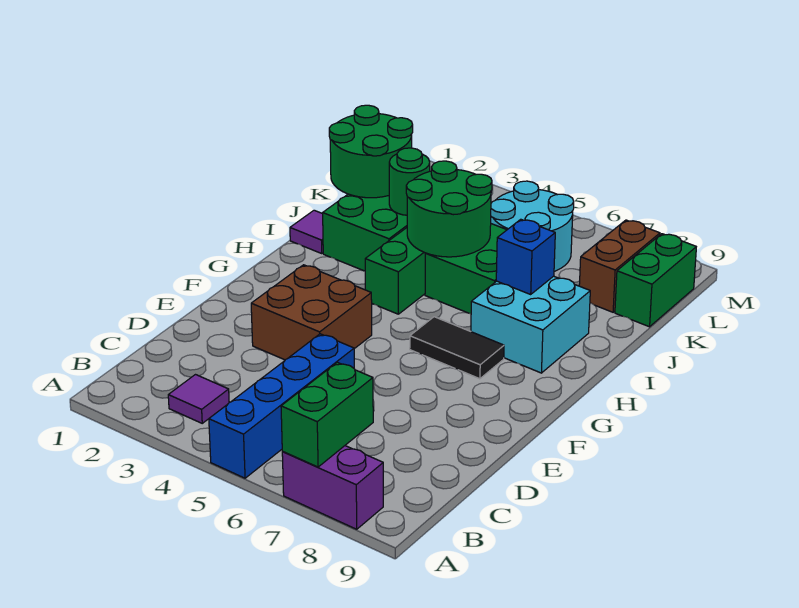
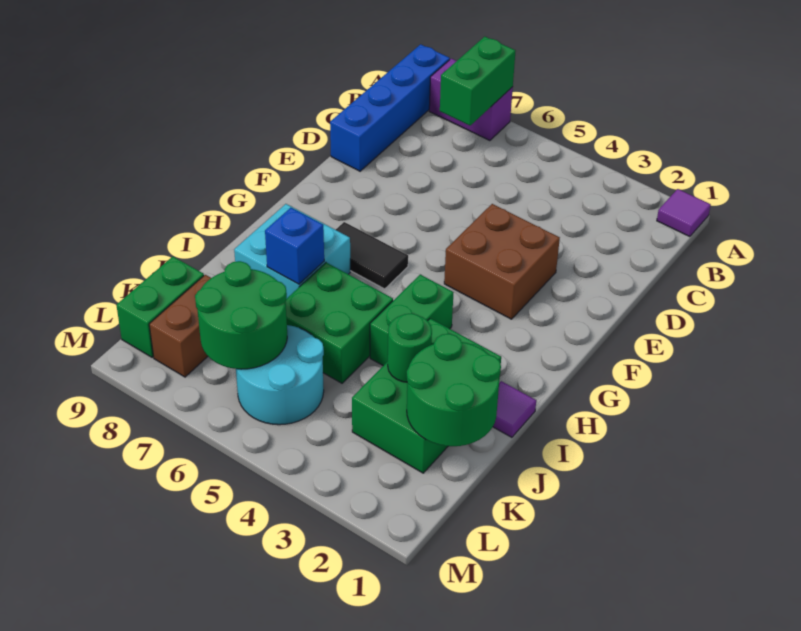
blue brick A5:D5 level 1 -> blue brick A9:D9 level 1
purple tile B3 level 1 -> purple tile A1 level 1
green round brick I4:J5 level 2 -> green round brick K6:L7 level 2

